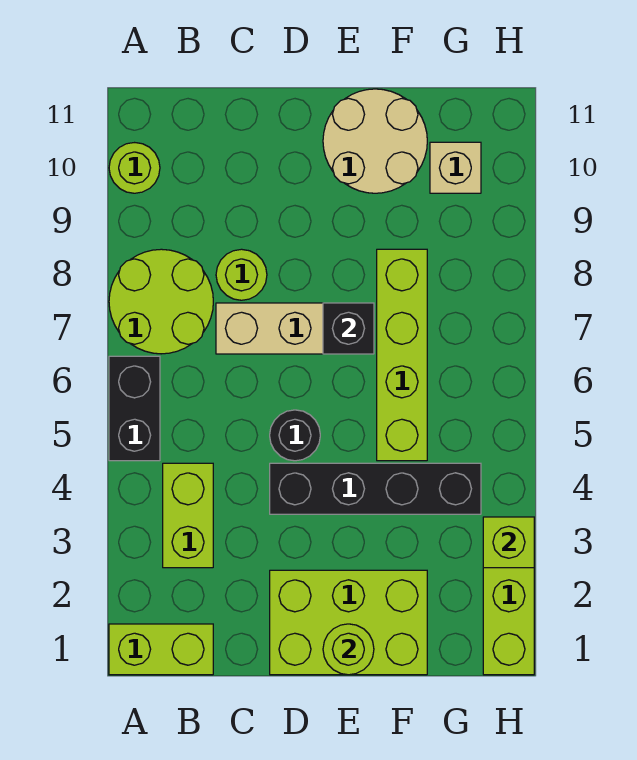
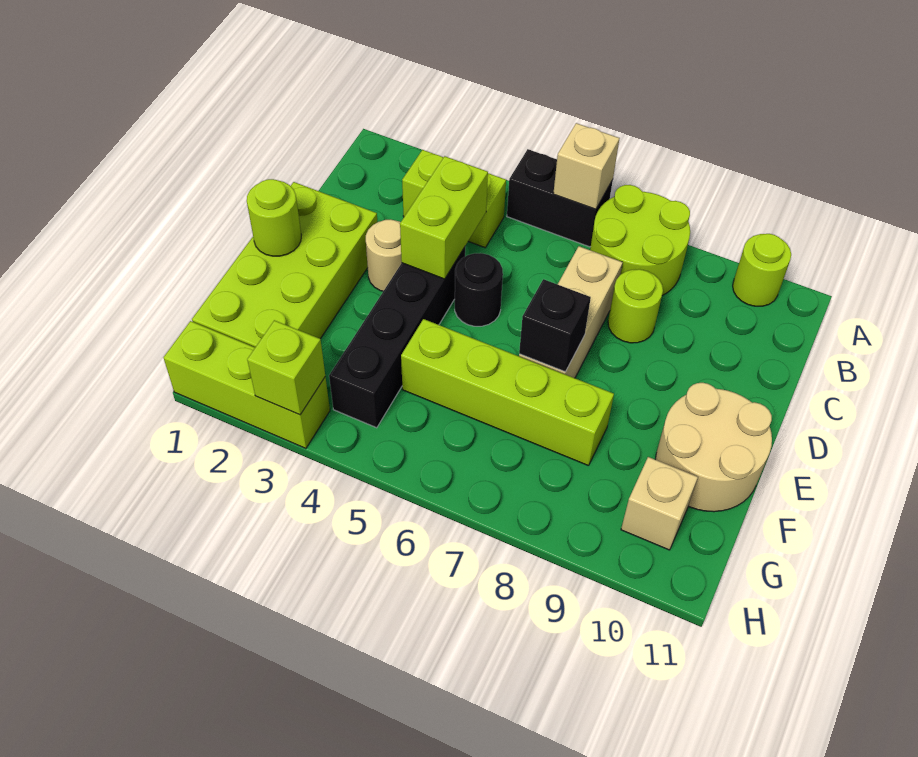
lime brick A1:B1 level 1 -> lime brick C4:D4 level 2
none -> tan brick A6 level 2
lime brick D1:F2 level 1 -> lime brick D1:G2 level 1
none -> tan round brick D3 level 1

